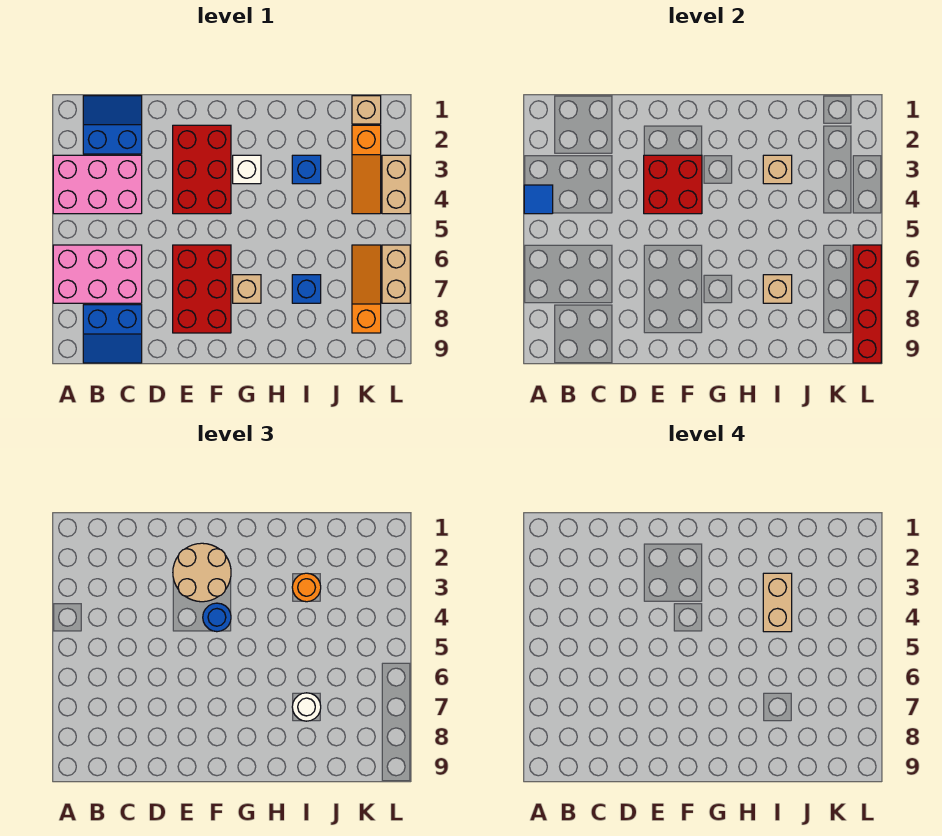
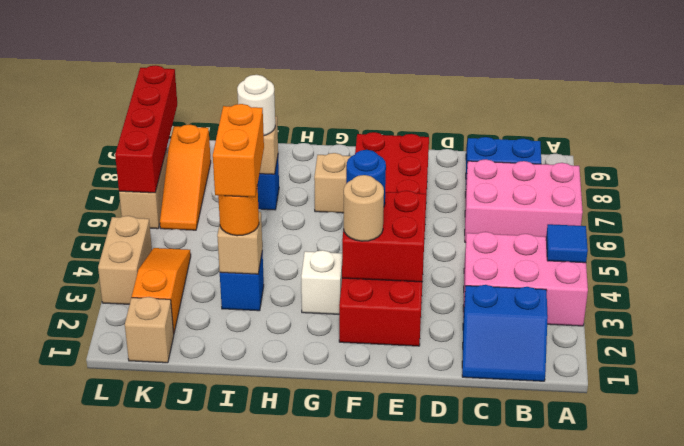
tan round brick E2:F3 level 3 -> tan round brick F3 level 3
tan brick I3:I4 level 4 -> orange brick I3:I4 level 4

